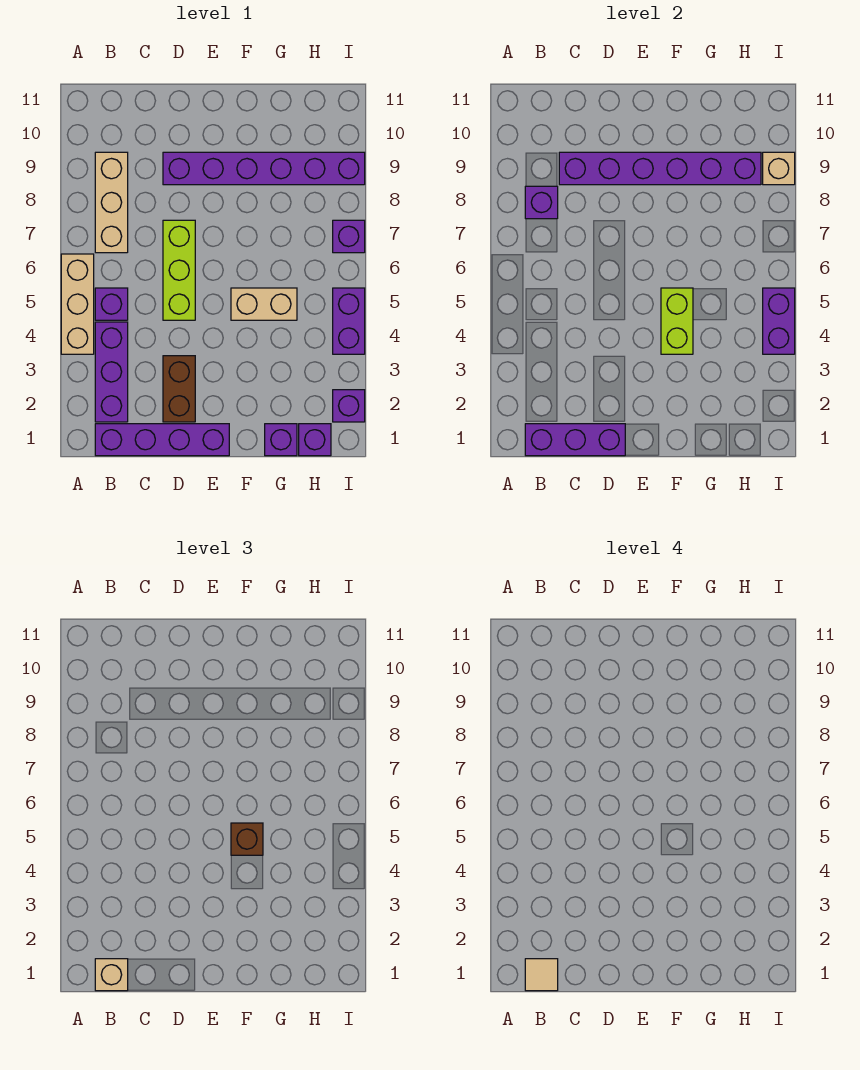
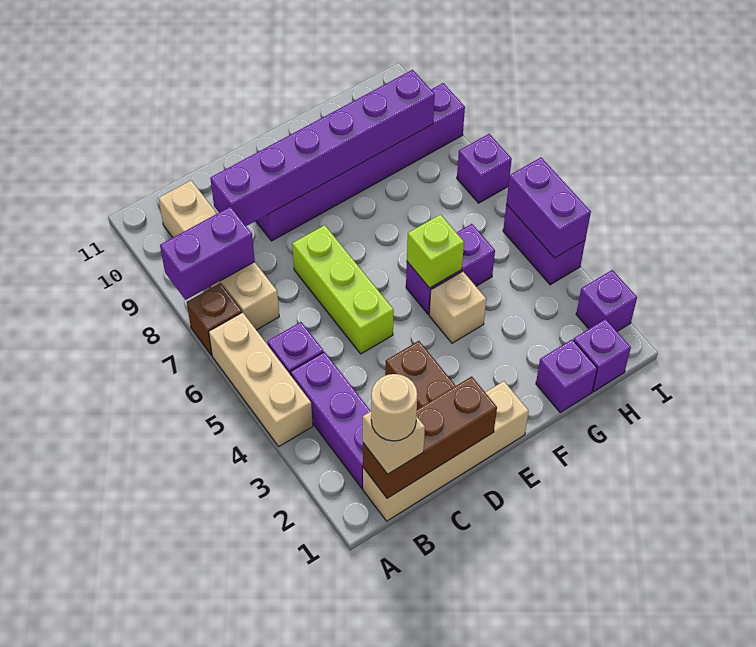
purple brick B1:E1 level 1 -> tan brick B1:E1 level 1
purple brick B1:D1 level 2 -> brown brick B1:D1 level 2
tan tile B1 level 4 -> tan round brick B1 level 4
tan brick B7:B9 level 1 -> tan brick B7:B10 level 1
purple brick B8 level 2 -> purple brick A8:B8 level 2
lime brick F4:F5 level 2 -> lime brick F5 level 2
tan brick F5:G5 level 1 -> purple brick F5:G5 level 1
brown brick F5 level 3 -> brown brick A7 level 1
tan brick I9 level 2 -> tan brick F4 level 1

